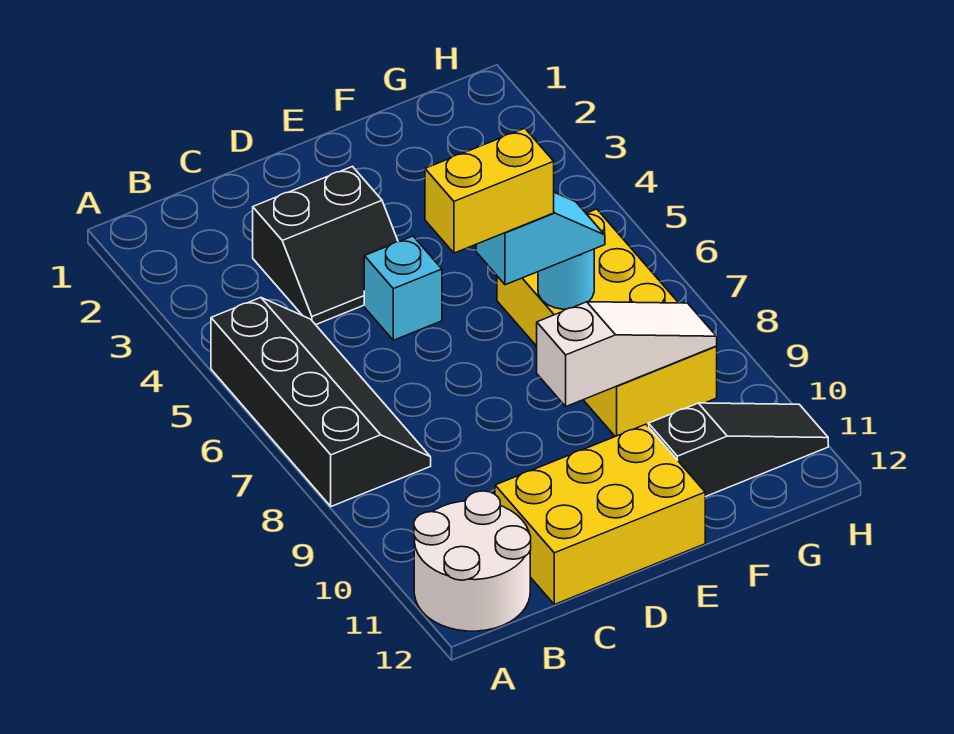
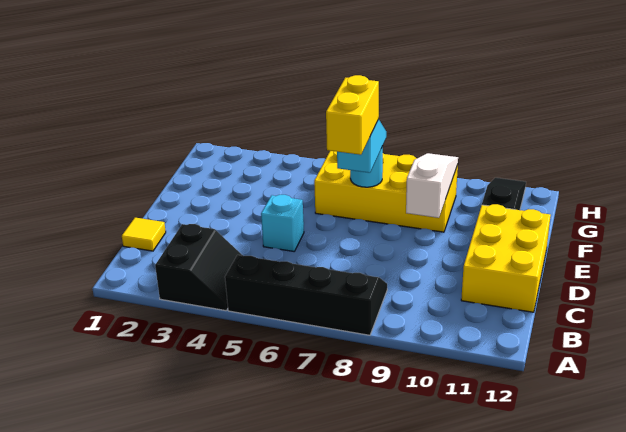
white round brick A11:B12 level 1 -> none
none -> yellow tile C1 level 1
black slope C3:D4 level 1 top 3 -> black slope A3:B4 level 1 top 3

